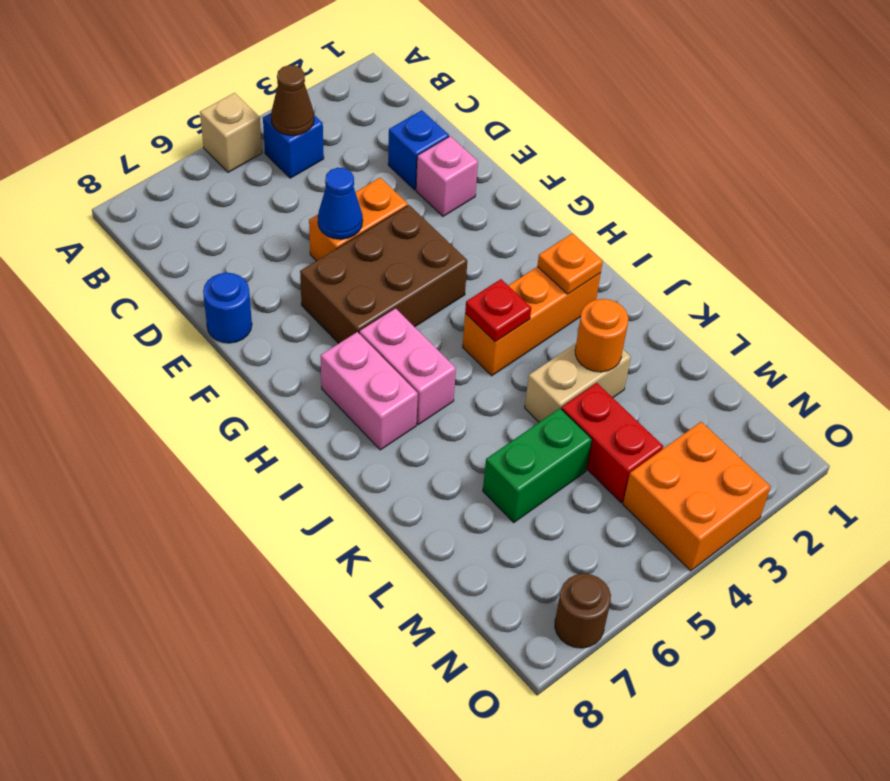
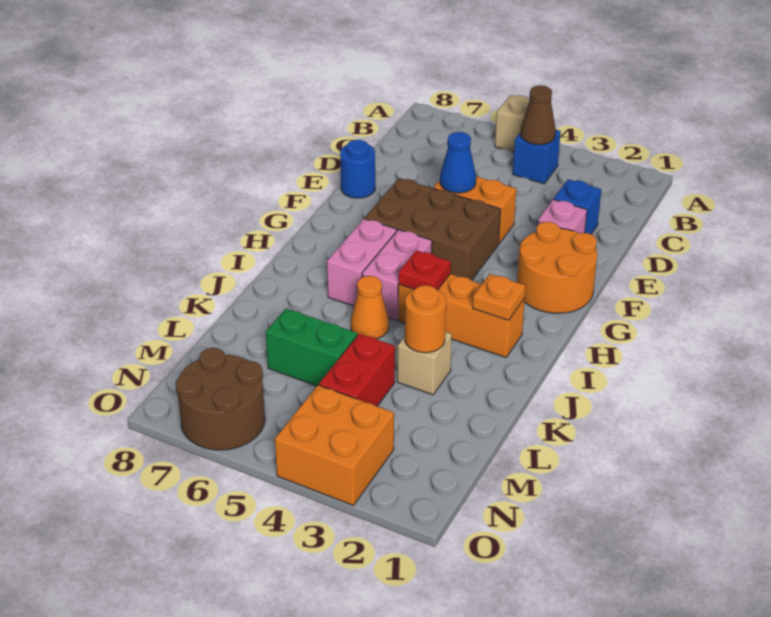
none -> orange round brick F1:G2 level 1
pink brick H7:I7 level 1 -> pink brick H5:I5 level 1
none -> orange cone J5 level 1
tan brick K3:K4 level 1 -> tan brick K3 level 1
brown round brick O7 level 1 -> brown round brick N6:O7 level 1

